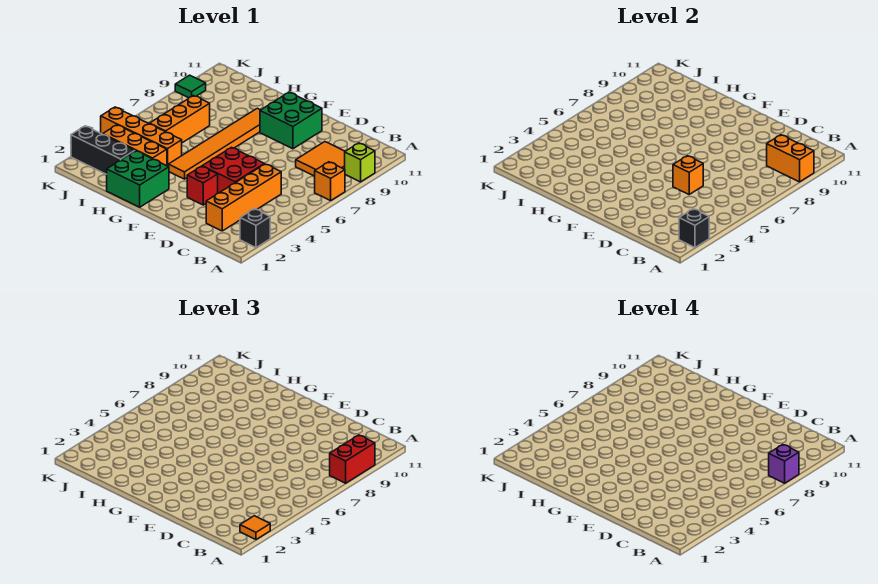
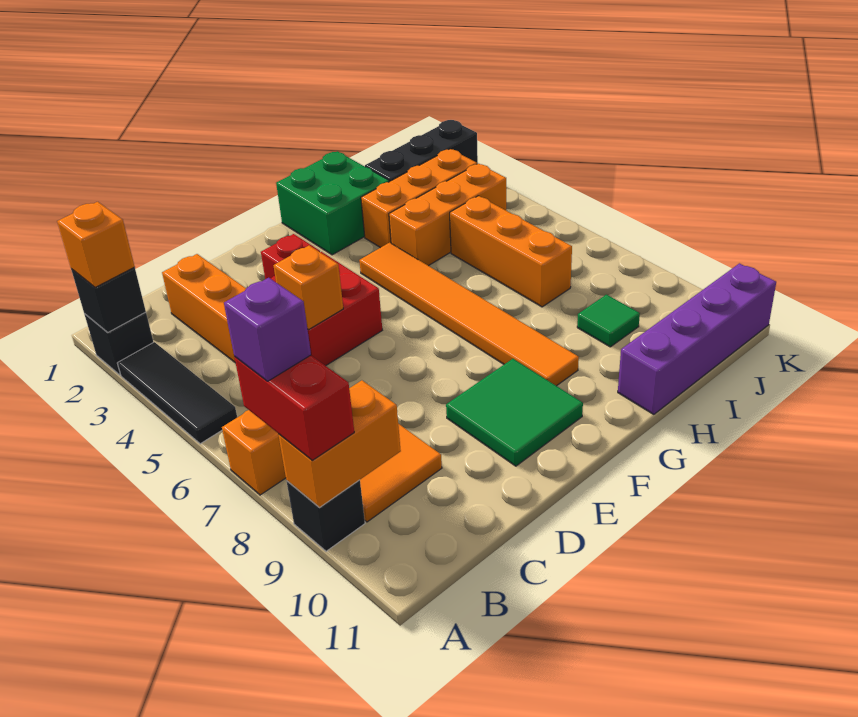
orange tile A2 level 3 -> orange brick A2 level 3
none -> black tile A3:A5 level 1
lime brick A9 level 1 -> black brick A9 level 1
green brick E9:F10 level 1 -> green tile E9:F10 level 1
orange brick H4:K4 level 1 -> orange brick H4:J4 level 1
none -> purple brick H11:K11 level 1
green tile K9 level 1 -> green tile I9 level 1

